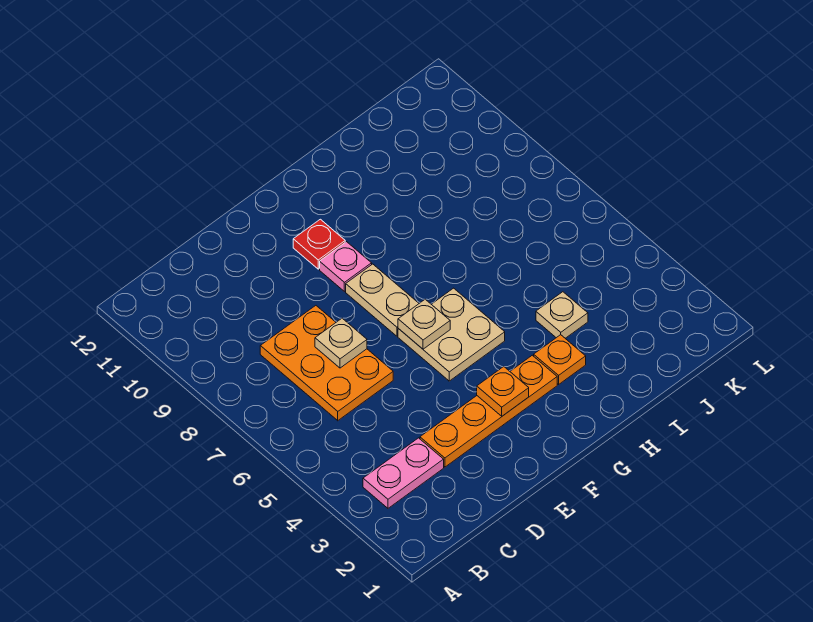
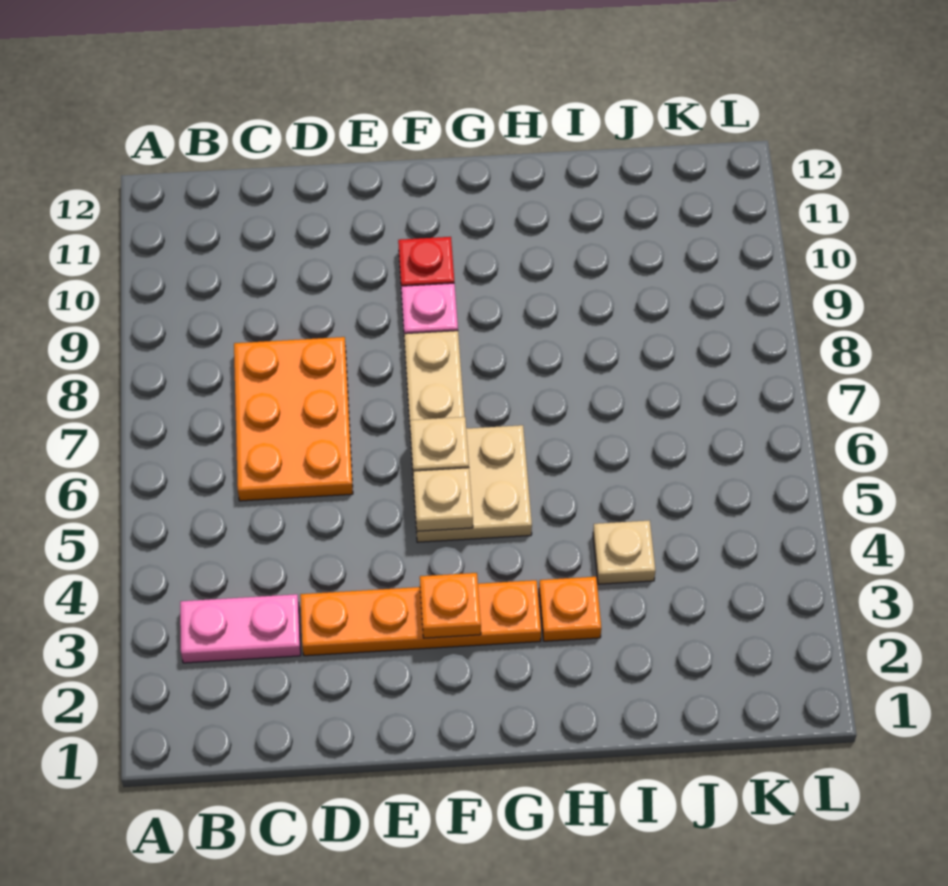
tan plate D7 level 2 -> tan plate F5 level 2

